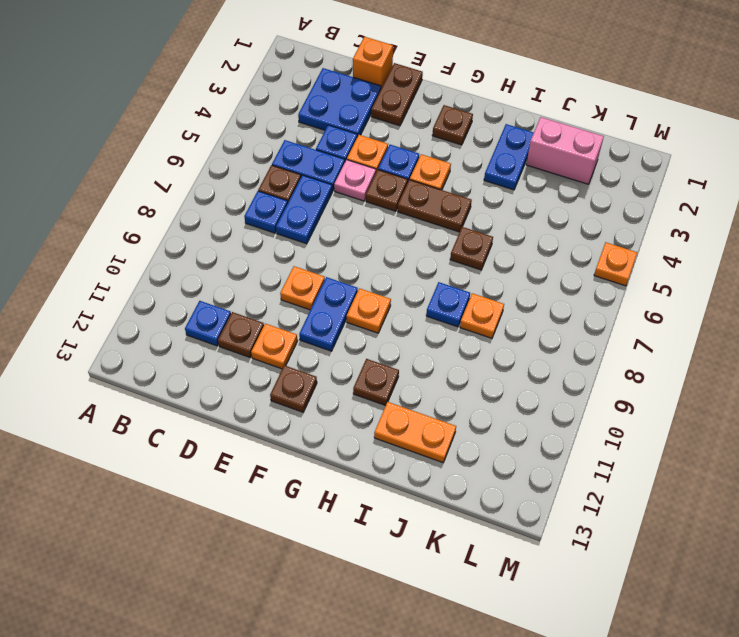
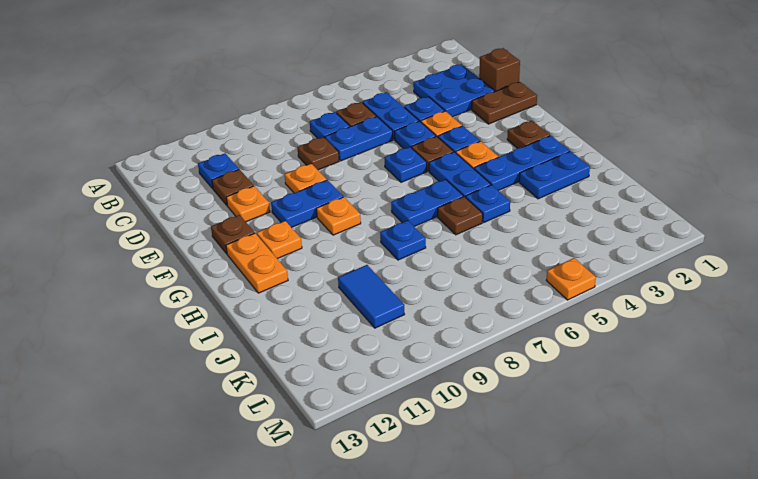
orange brick D1 level 1 -> brown brick D1 level 1
pink plate E5 level 1 -> blue plate E5 level 1
none -> blue plate F6 level 1
brown plate G5:H5 level 1 -> blue plate G5:H5 level 1
none -> blue plate H2:H4 level 1
none -> blue plate H6:H7 level 1
brown plate H11 level 1 -> brown plate D8 level 1
none -> blue plate I5 level 1
orange plate I12:J12 level 1 -> orange plate G12:H12 level 1
pink brick J2:K2 level 1 -> none
orange plate J8 level 1 -> orange plate G11 level 1
none -> blue tile J10:K10 level 1

